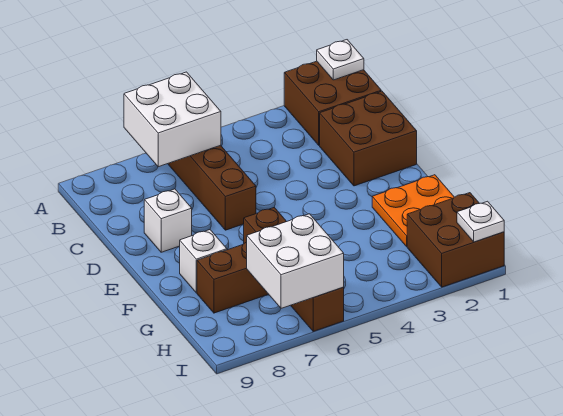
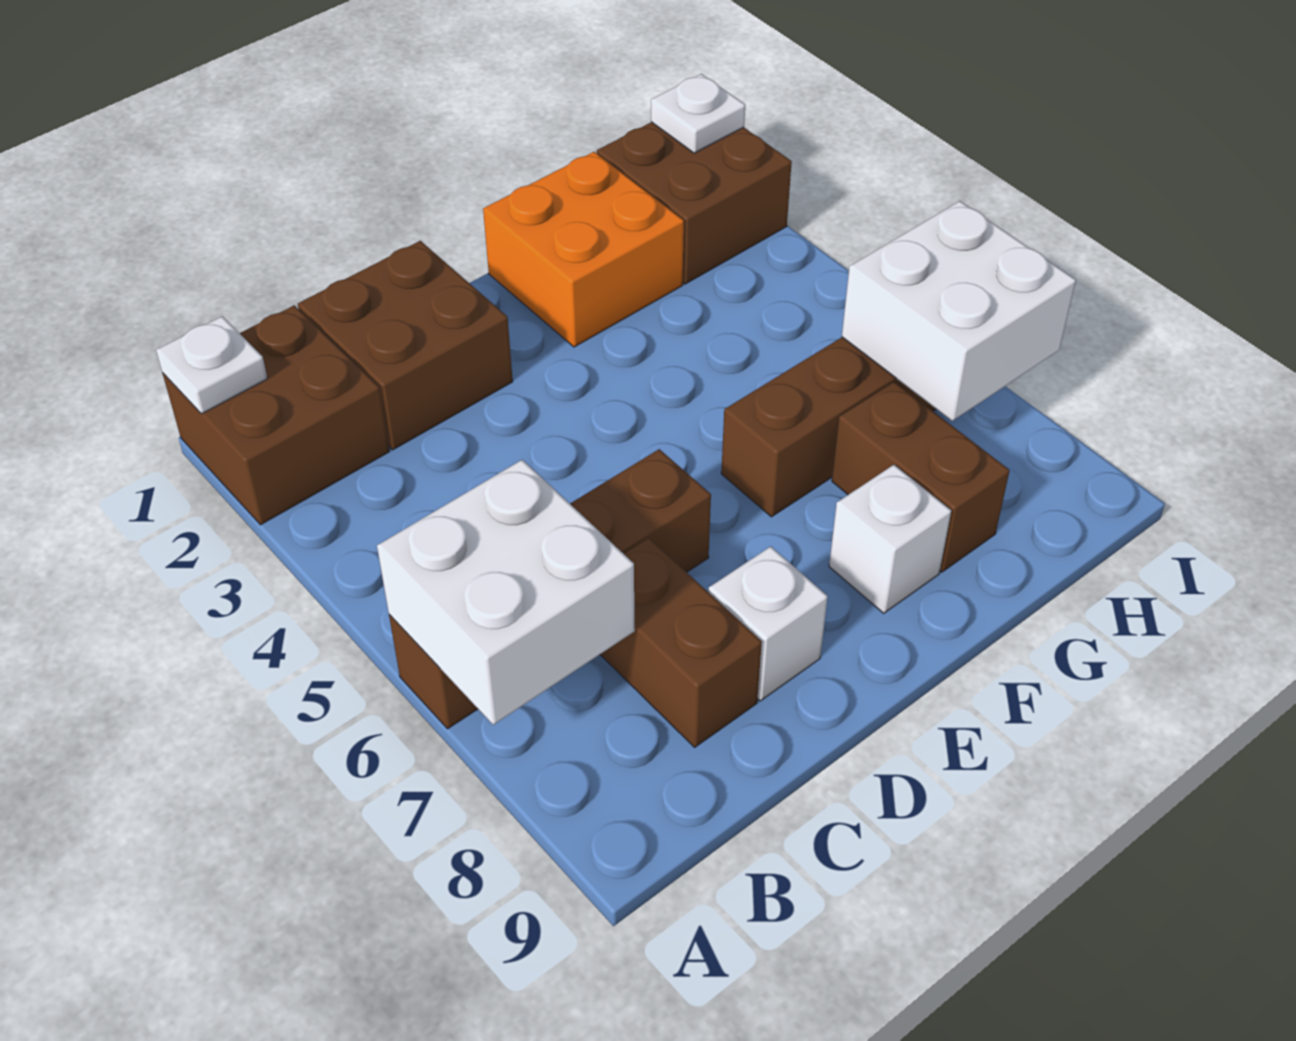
none -> brown brick C7:C8 level 1
orange plate F1:G2 level 1 -> orange brick F1:G2 level 1

